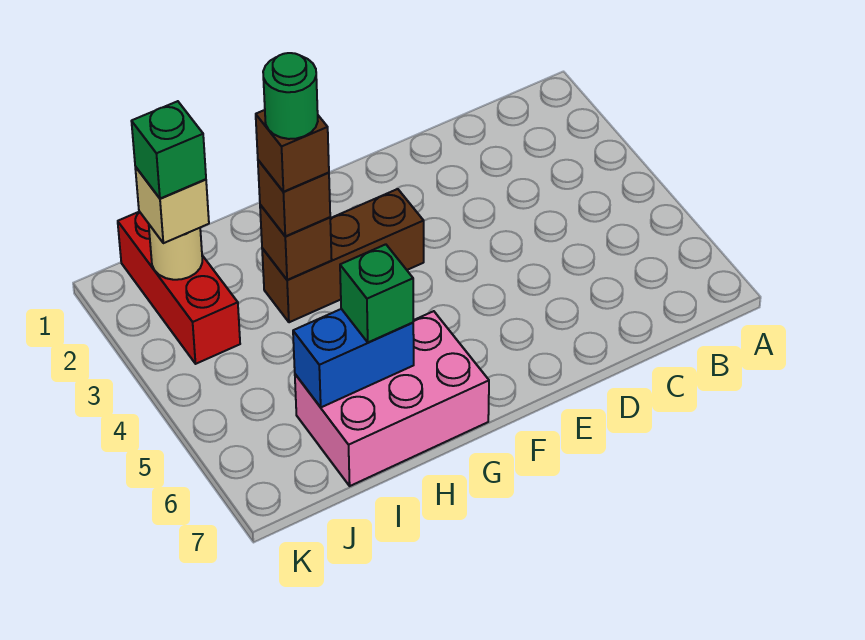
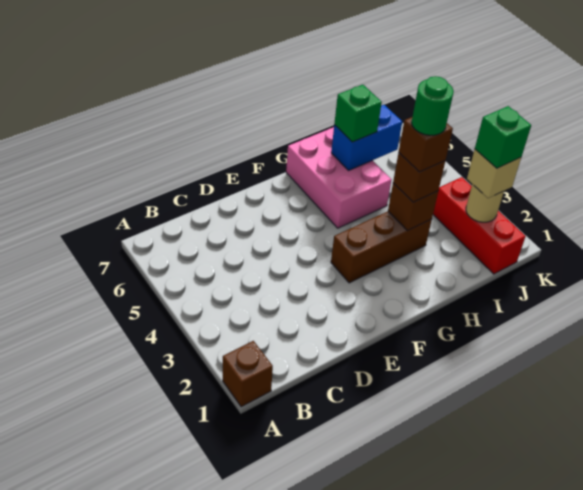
none -> brown brick A1 level 1
pink brick G6:I7 level 1 -> pink brick G5:H7 level 1

